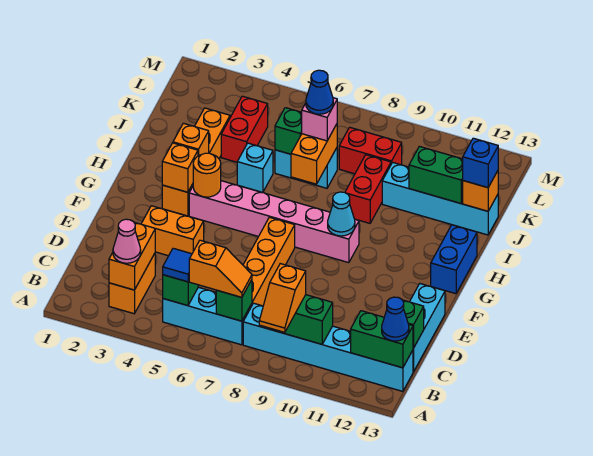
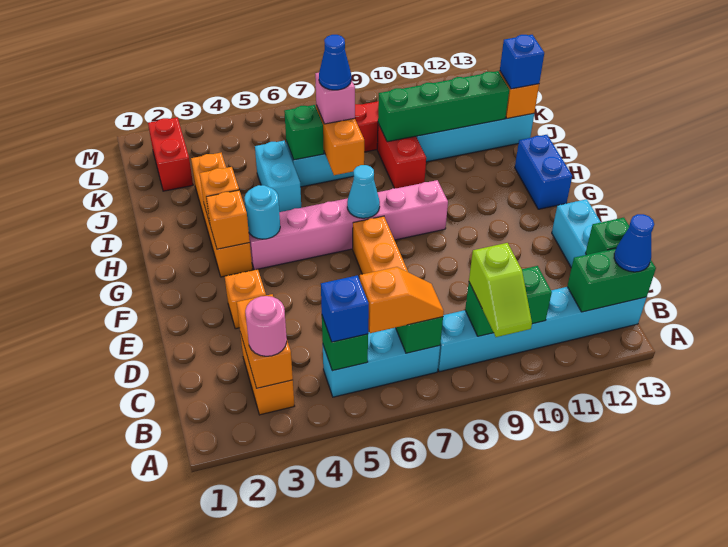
orange slope A9:B9 level 3 top B -> lime slope A9:B9 level 3 top B
pink cone B3 level 3 -> pink round brick B3 level 3
blue tile B5 level 3 -> blue brick B5 level 3
orange brick E3:E4 level 1 -> orange brick E3 level 1
orange round brick G4 level 2 -> cyan round brick G4 level 2
cyan cone G9 level 2 -> cyan cone G7 level 2
cyan brick I5 level 1 -> cyan brick I5:J5 level 1
red brick J4:K4 level 1 -> red brick K2:L2 level 1
green brick J11:J12 level 2 -> green brick J9:J12 level 2

